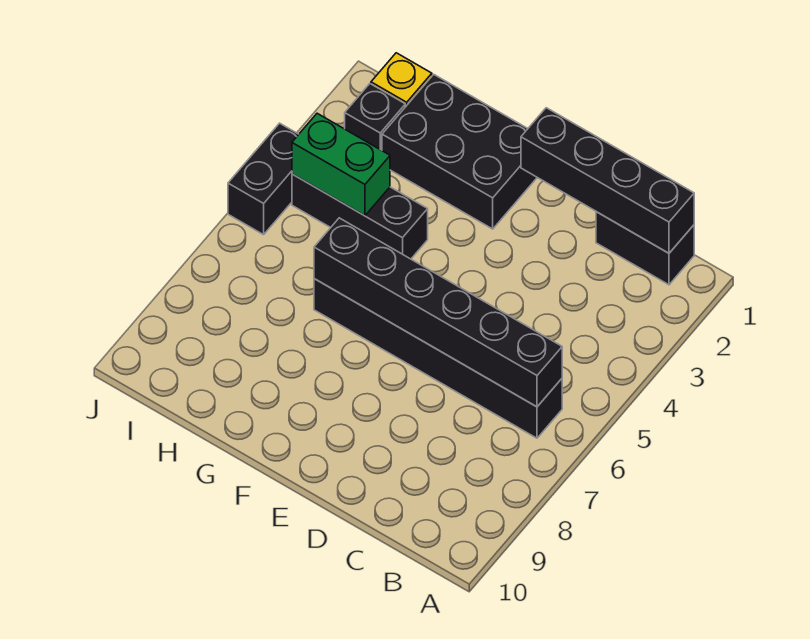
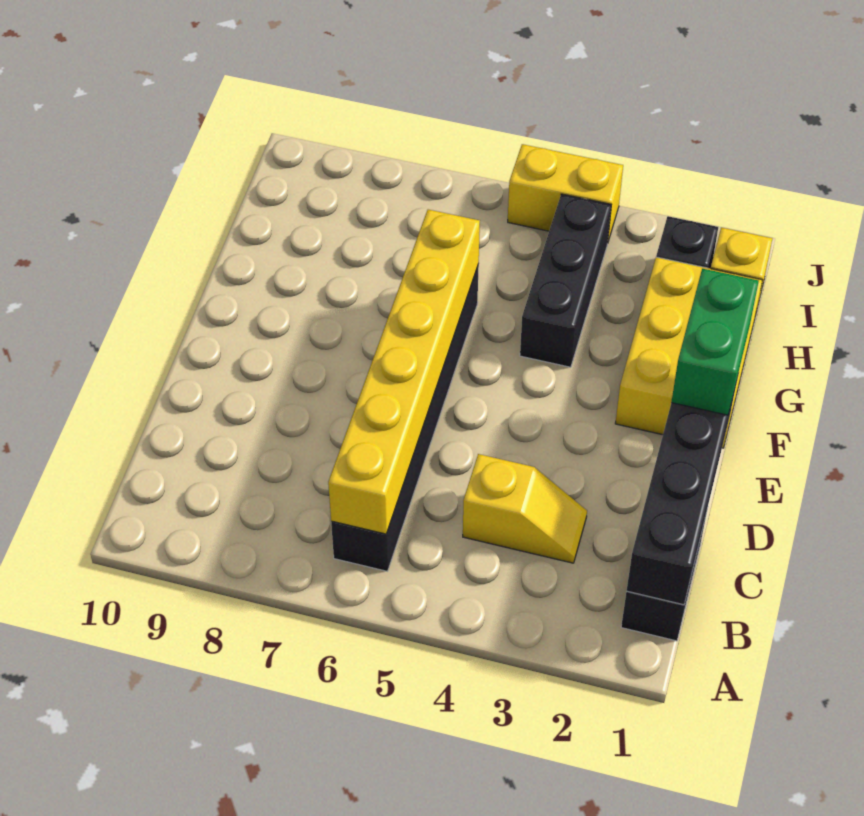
black brick B6:G6 level 2 -> yellow brick B6:G6 level 2
none -> yellow slope C3:C4 level 1 top 4
black brick F1:H2 level 1 -> yellow brick F1:H2 level 1
green brick H4:I4 level 2 -> green brick E1:F1 level 3
black brick J4:J5 level 1 -> yellow brick J4:J5 level 1

